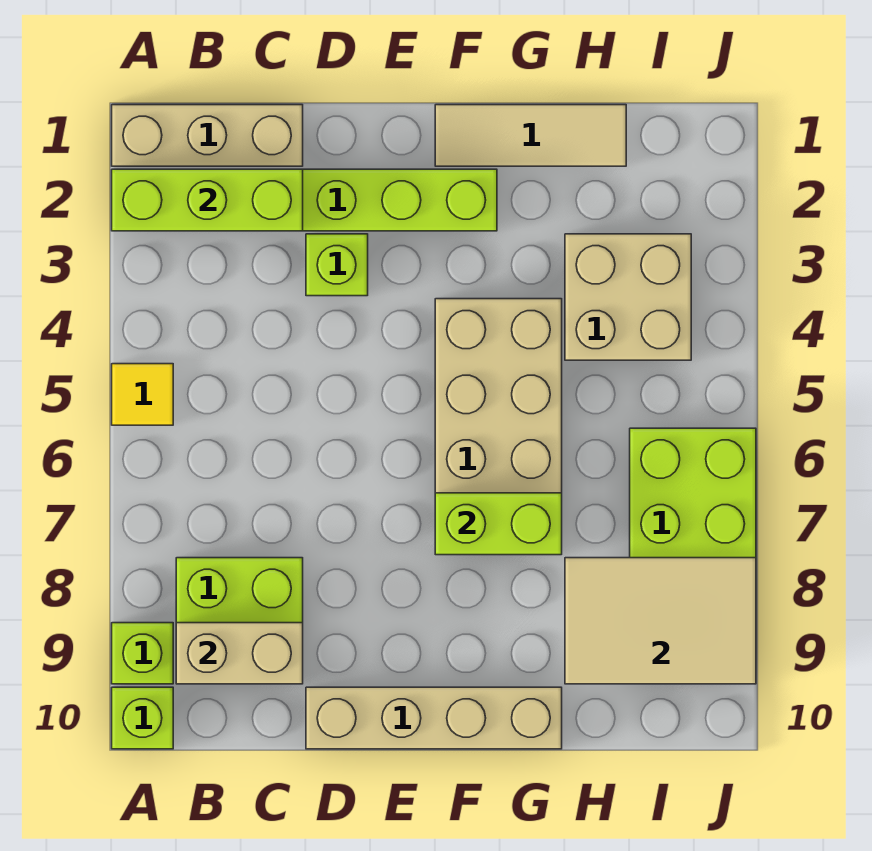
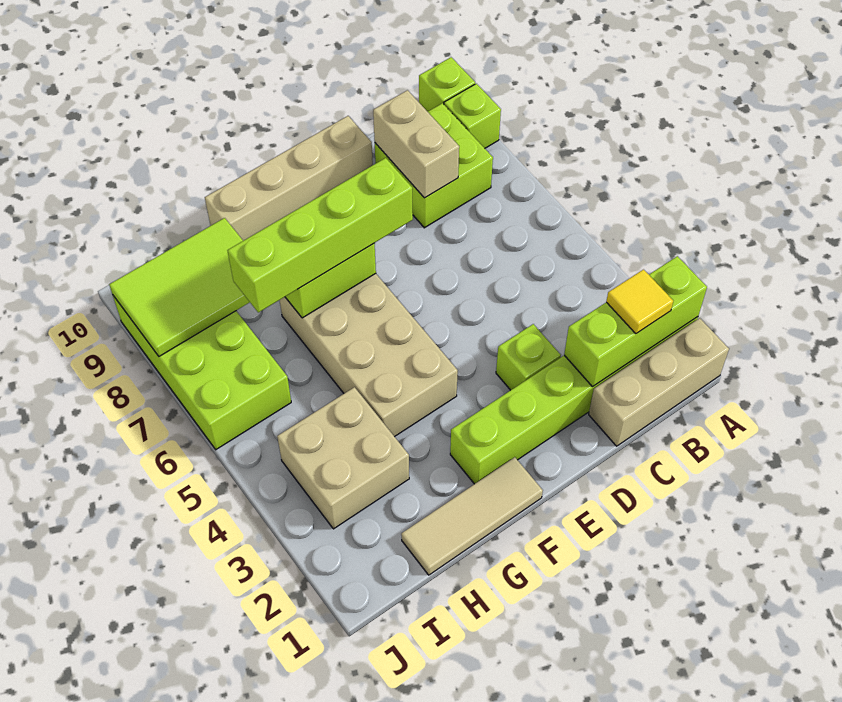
yellow tile A5 level 1 -> yellow tile B2 level 3
tan brick B9:C9 level 2 -> tan brick C8:C9 level 2
none -> lime brick E7:H7 level 3
tan tile H8:J9 level 2 -> lime tile H8:J9 level 2

